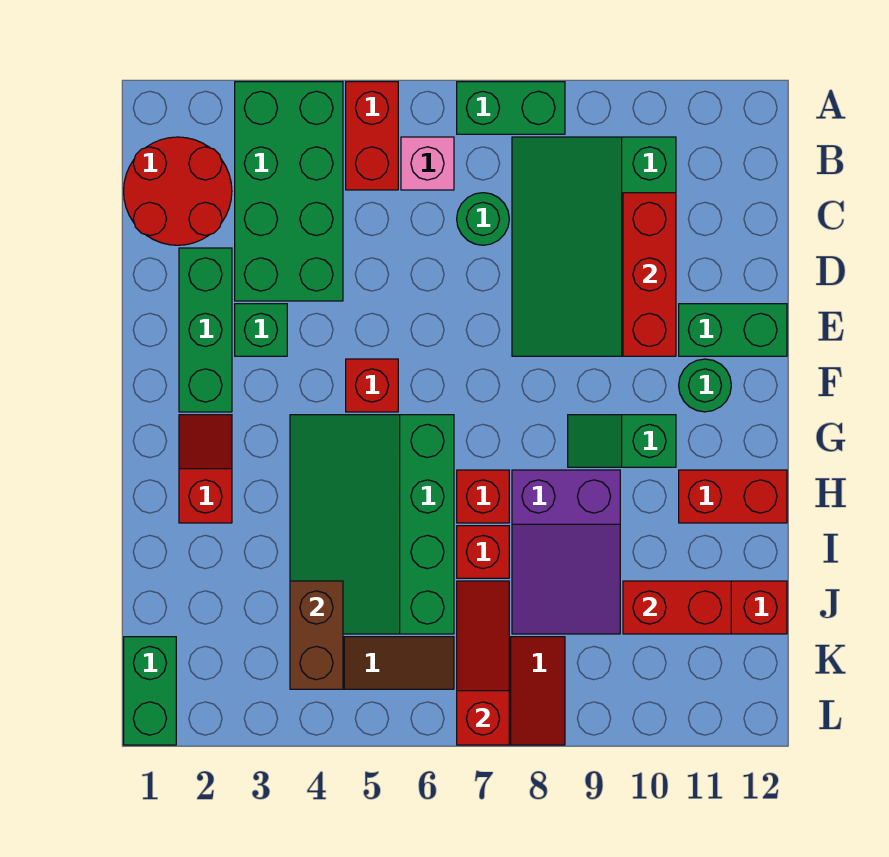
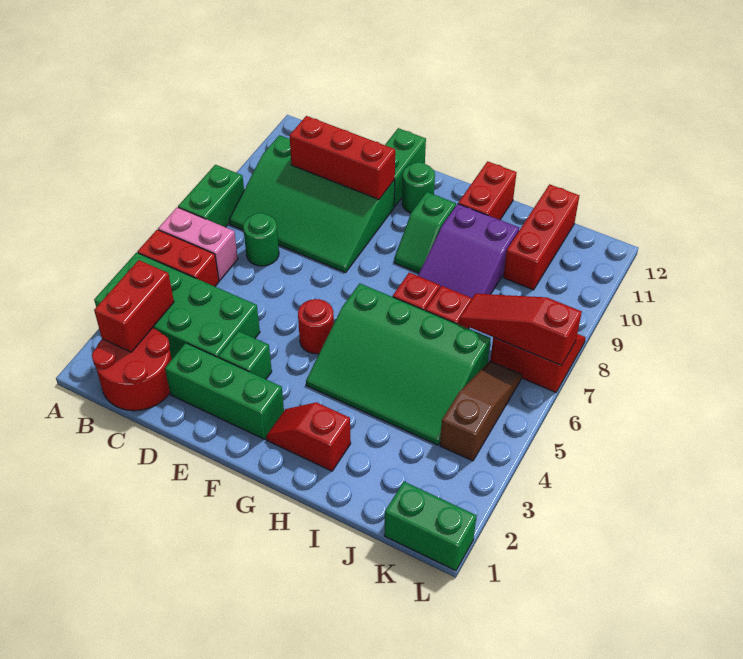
pink brick B6 level 1 -> pink brick A6:B6 level 1
red brick F5 level 1 -> red round brick F5 level 1
purple slope H8:J9 level 1 top H -> purple slope H8:I10 level 1 top 10
brown brick J4:K4 level 2 -> none
red brick J10:J11 level 2 -> red brick B2:B3 level 2

